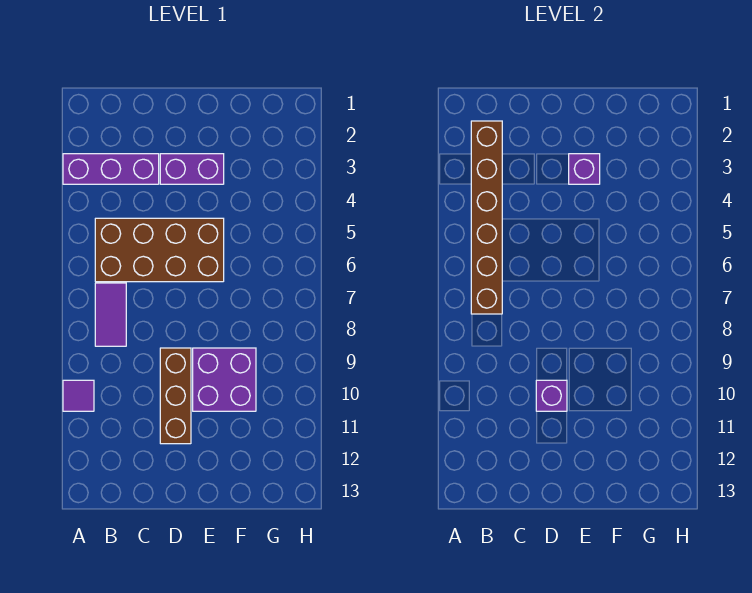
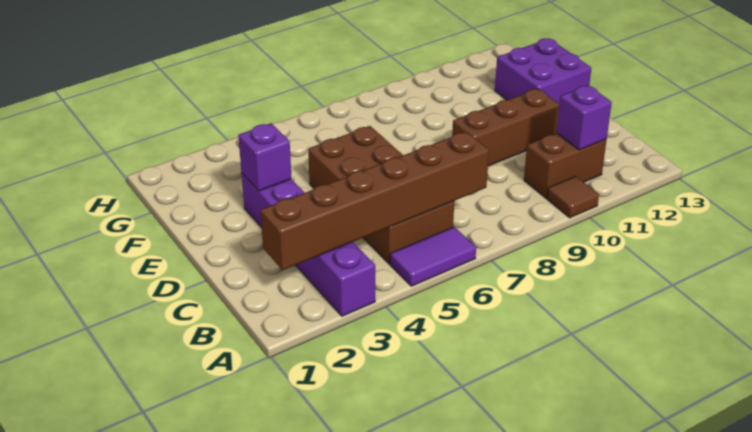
purple tile A10 level 1 -> brown tile A10 level 1
purple tile B7:B8 level 1 -> purple tile A5:A6 level 1
none -> brown brick B10:B11 level 1
purple brick D10 level 2 -> purple brick B11 level 2
purple brick E9:F10 level 1 -> purple brick E12:F13 level 1

